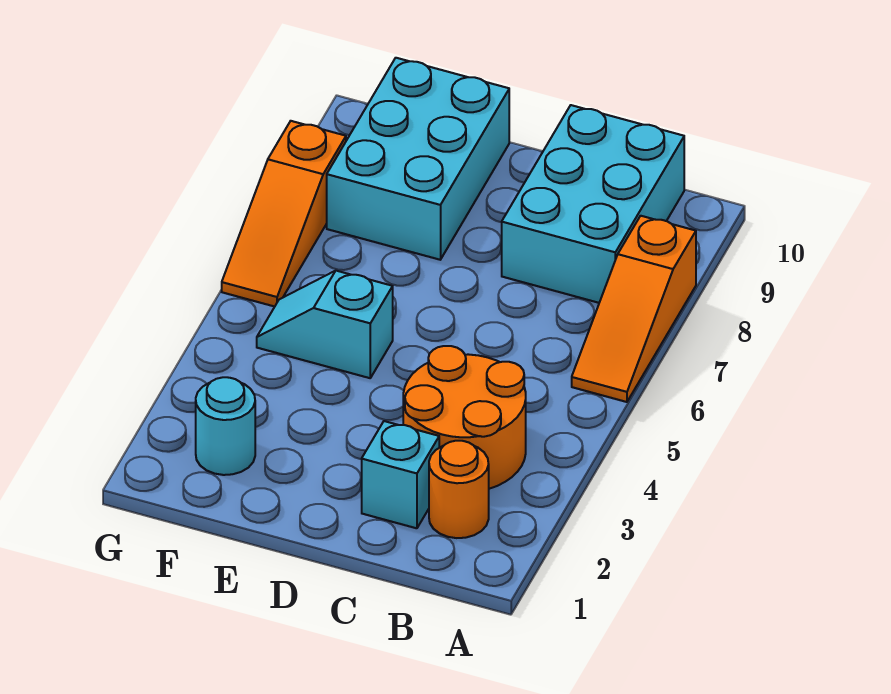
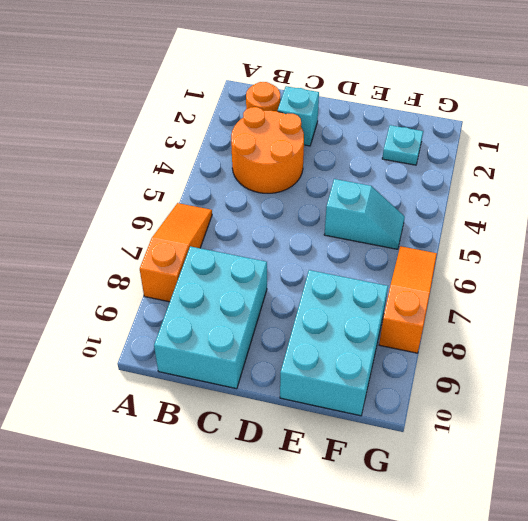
cyan round brick F2 level 1 -> cyan plate F2 level 1

